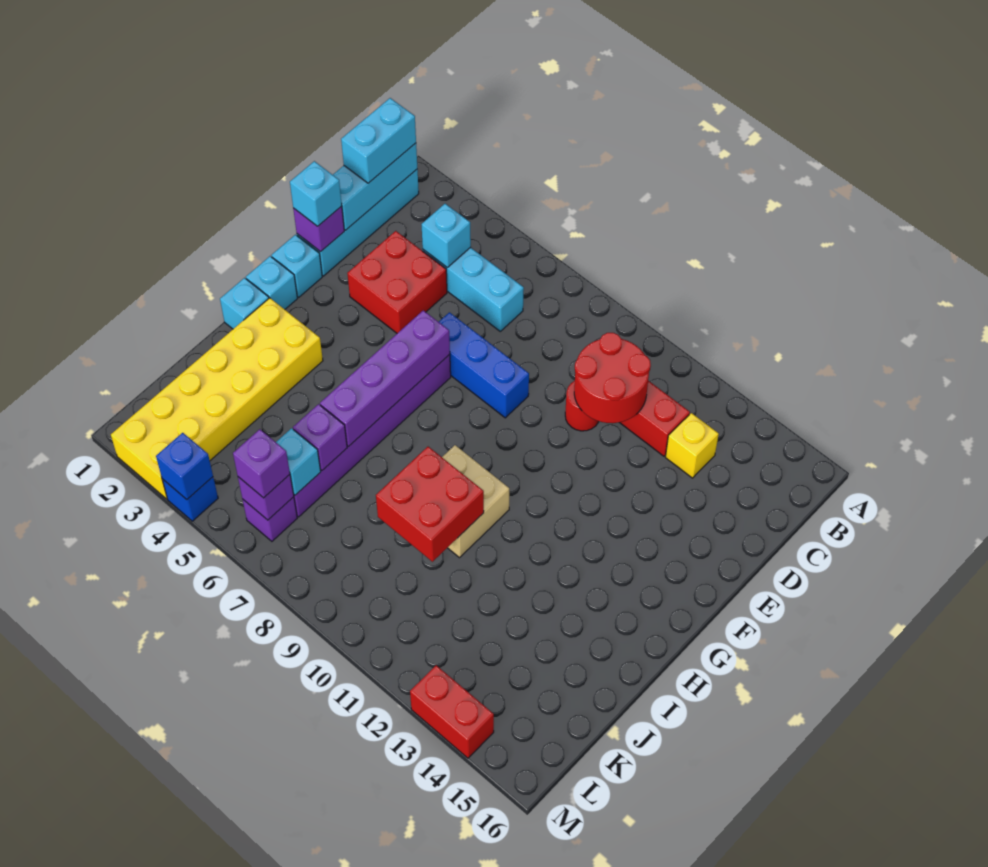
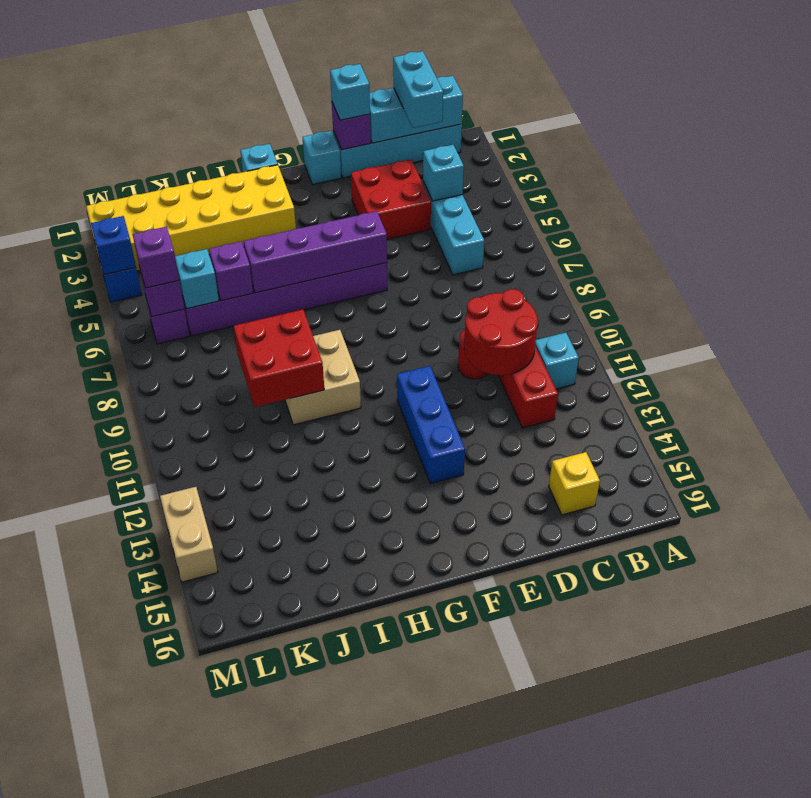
cyan brick B1:C1 level 3 -> cyan brick C1:C2 level 3
yellow brick C13 level 1 -> yellow brick C15 level 1
blue brick E6:E8 level 1 -> blue brick F11:F13 level 1
cyan brick G1 level 1 -> cyan brick B11 level 1
red brick M13:M14 level 1 -> tan brick M13:M14 level 1

